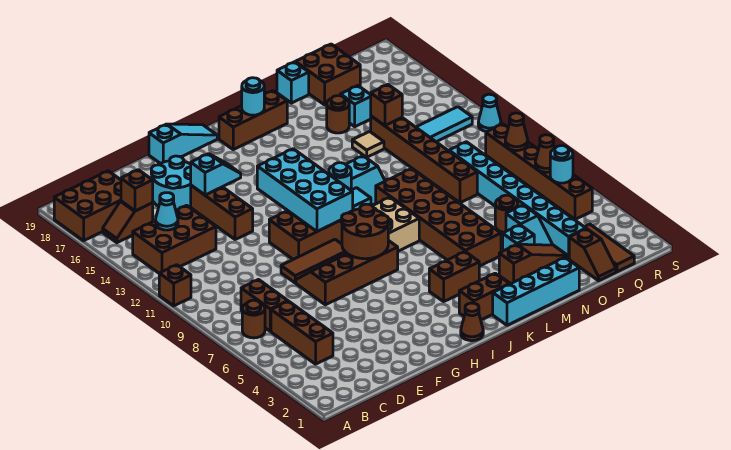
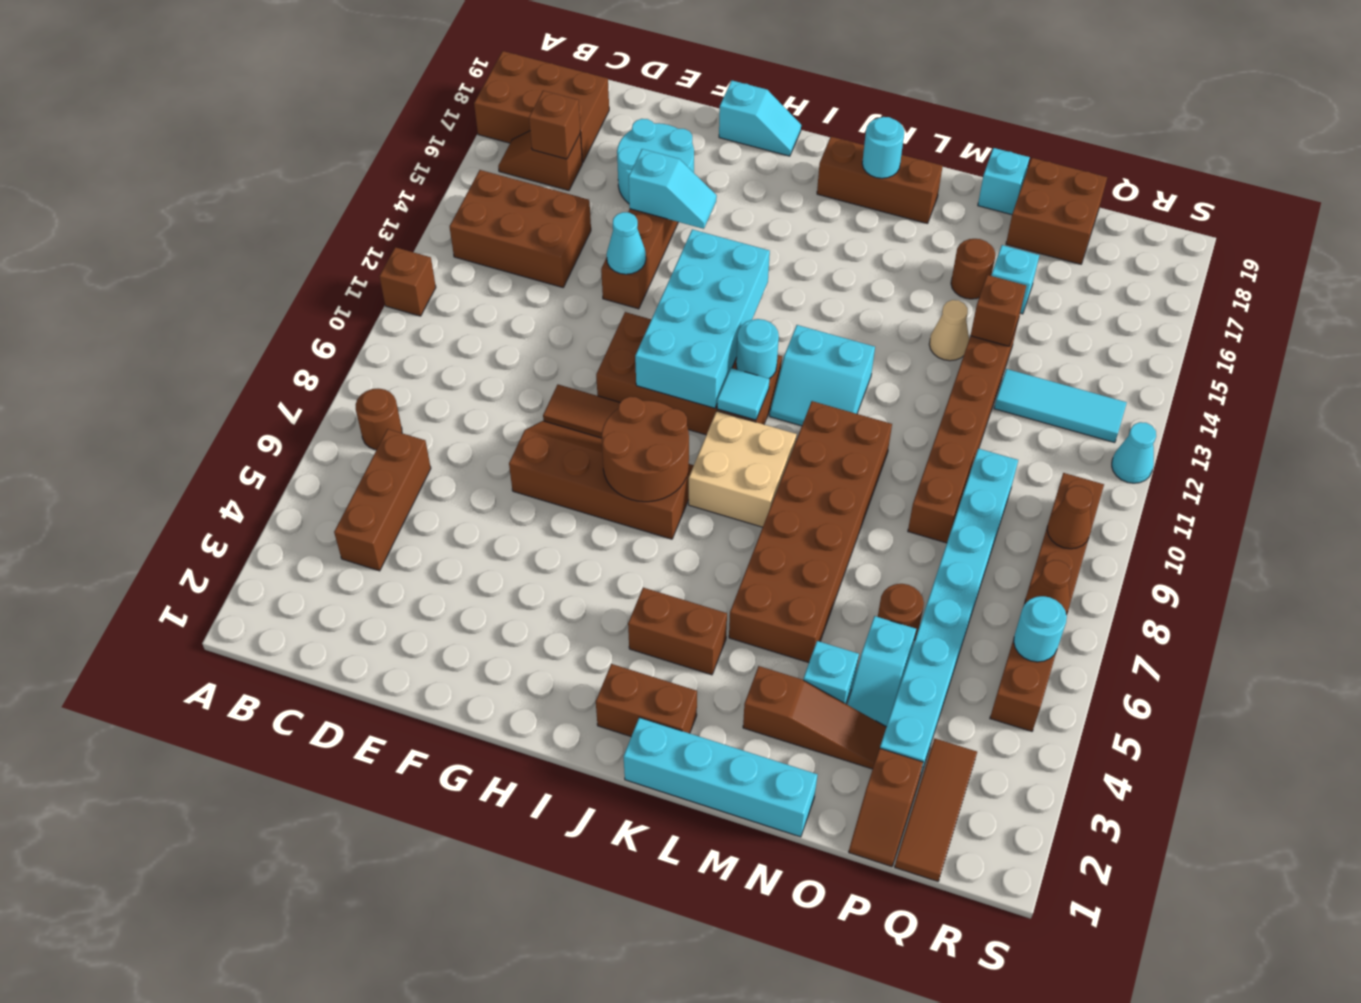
brown brick C7:C8 level 1 -> none
cyan cone C14 level 2 -> cyan cone F13 level 2
cyan slope G19:I19 level 1 top G -> cyan slope G19:H19 level 1 top G
brown cone I1 level 1 -> none
tan tile N14 level 1 -> tan cone N14 level 1

